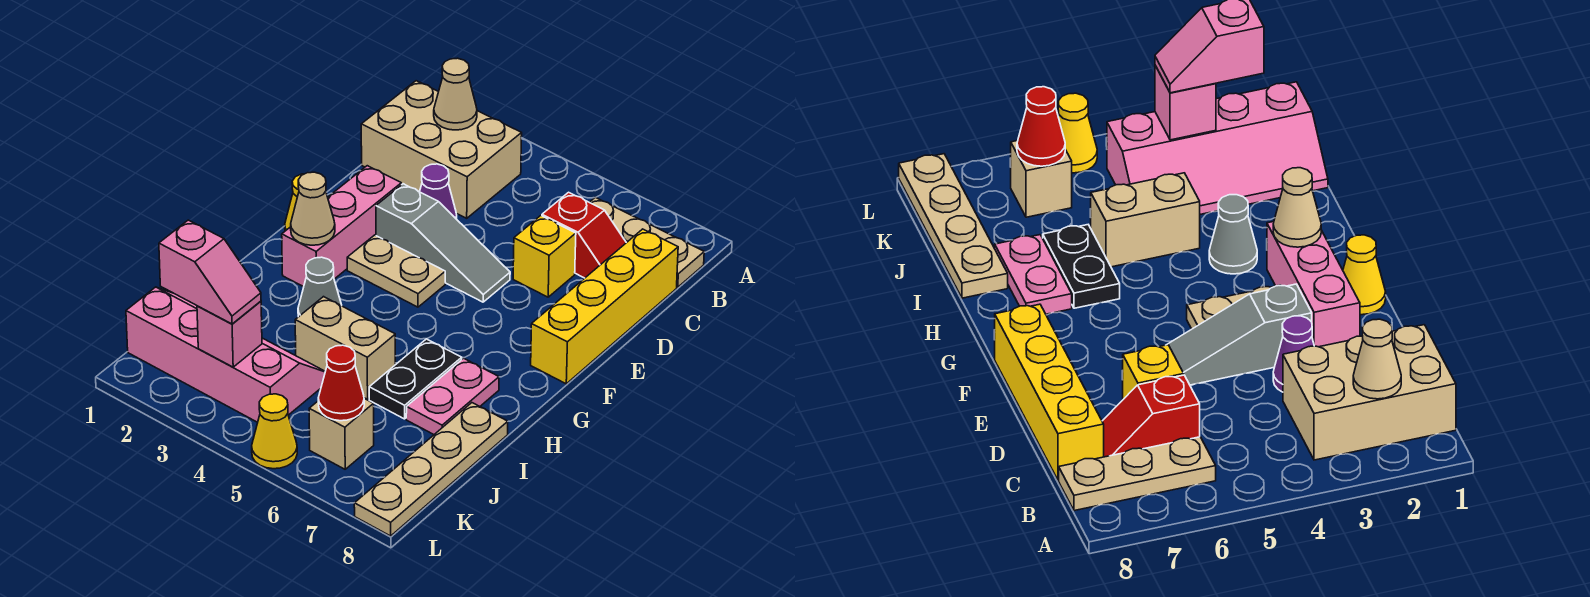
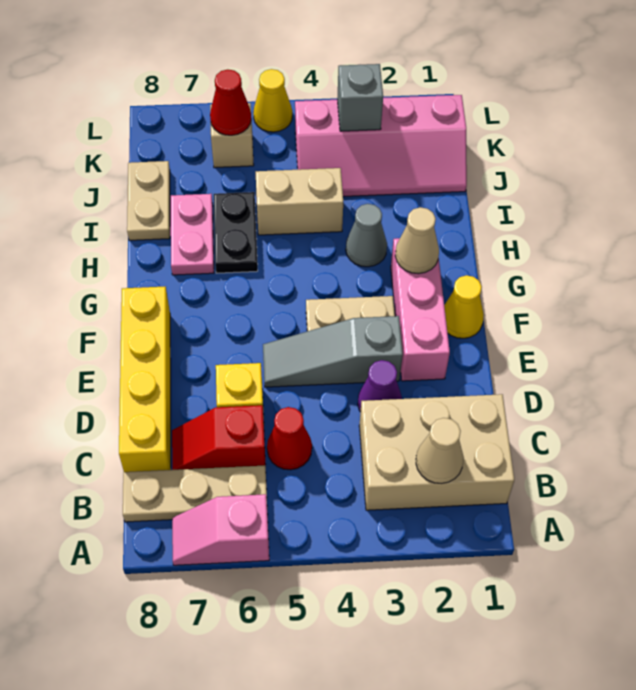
none -> red cone C5 level 1
tan plate I8:L8 level 1 -> tan plate I8:J8 level 1
pink slope K2:K3 level 3 top 2 -> pink slope A6:A7 level 1 top 6
pink brick K3 level 2 -> grey brick K3 level 2

